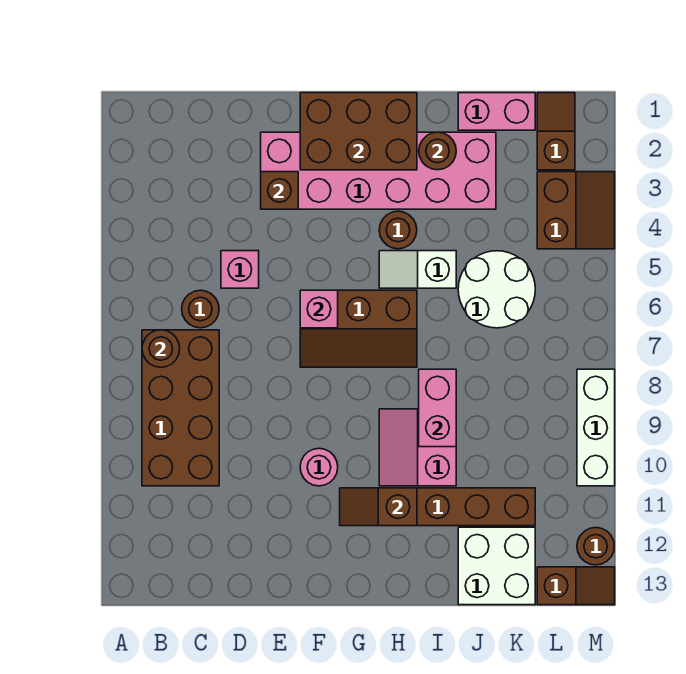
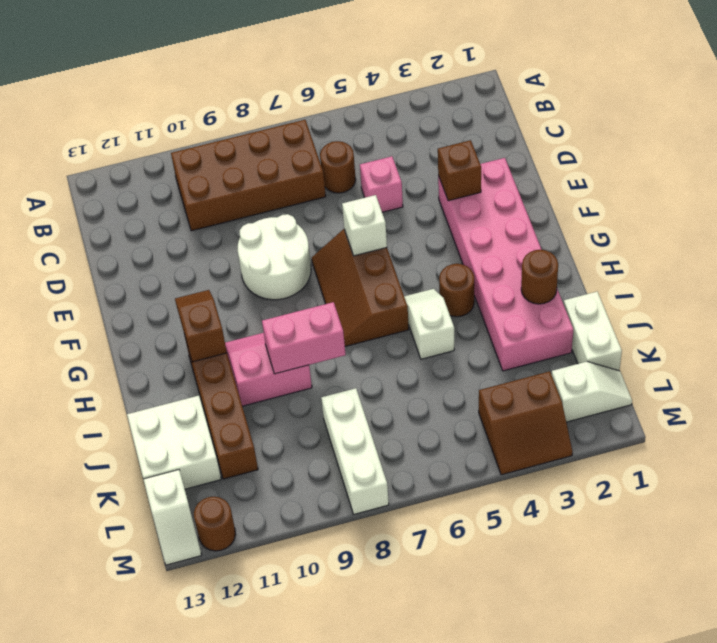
brown round brick B7 level 2 -> none
brown brick F1:H2 level 2 -> none
pink brick F6 level 2 -> white brick F6 level 2
pink round brick F10 level 1 -> none
pink brick J1:K1 level 1 -> white brick J1:K1 level 1
white round brick J5:K6 level 1 -> white round brick E8:F9 level 1
brown slope L1:L2 level 1 top 2 -> white slope L1:L2 level 1 top 2
brown slope L13:M13 level 1 top L -> white slope L13:M13 level 1 top L
white brick M8:M10 level 1 -> white brick K8:M8 level 1

